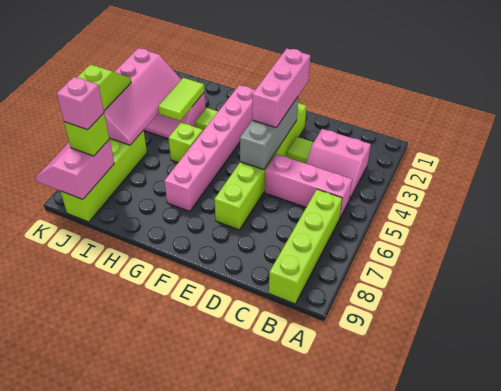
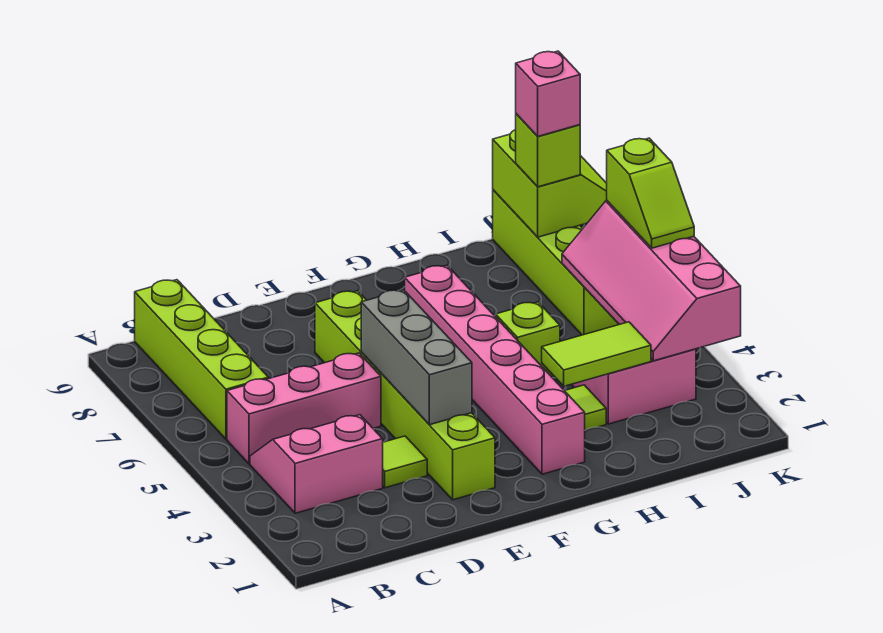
pink brick E2:E4 level 3 -> none
lime tile I3:I4 level 2 -> lime tile H3:I3 level 2
pink slope J8:K9 level 2 top J -> lime slope J8:K9 level 2 top J

